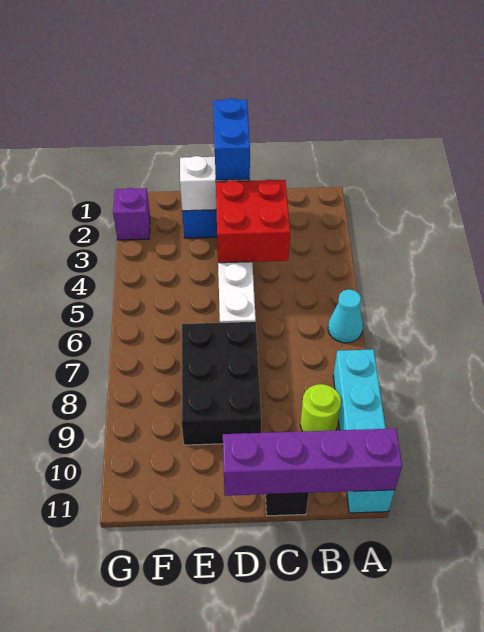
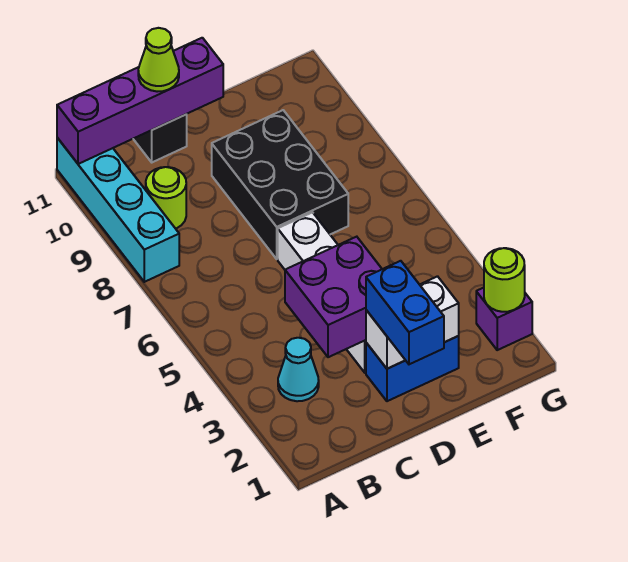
cyan cone A6 level 1 -> cyan cone B3 level 1
red brick C3:D4 level 2 -> purple brick C3:D4 level 2
none -> lime cone C11 level 3
none -> lime round brick G2 level 2

